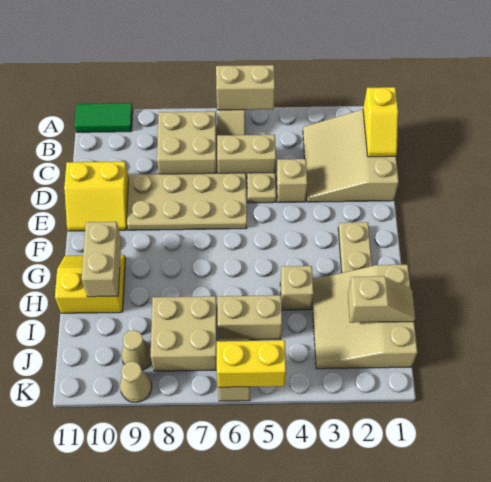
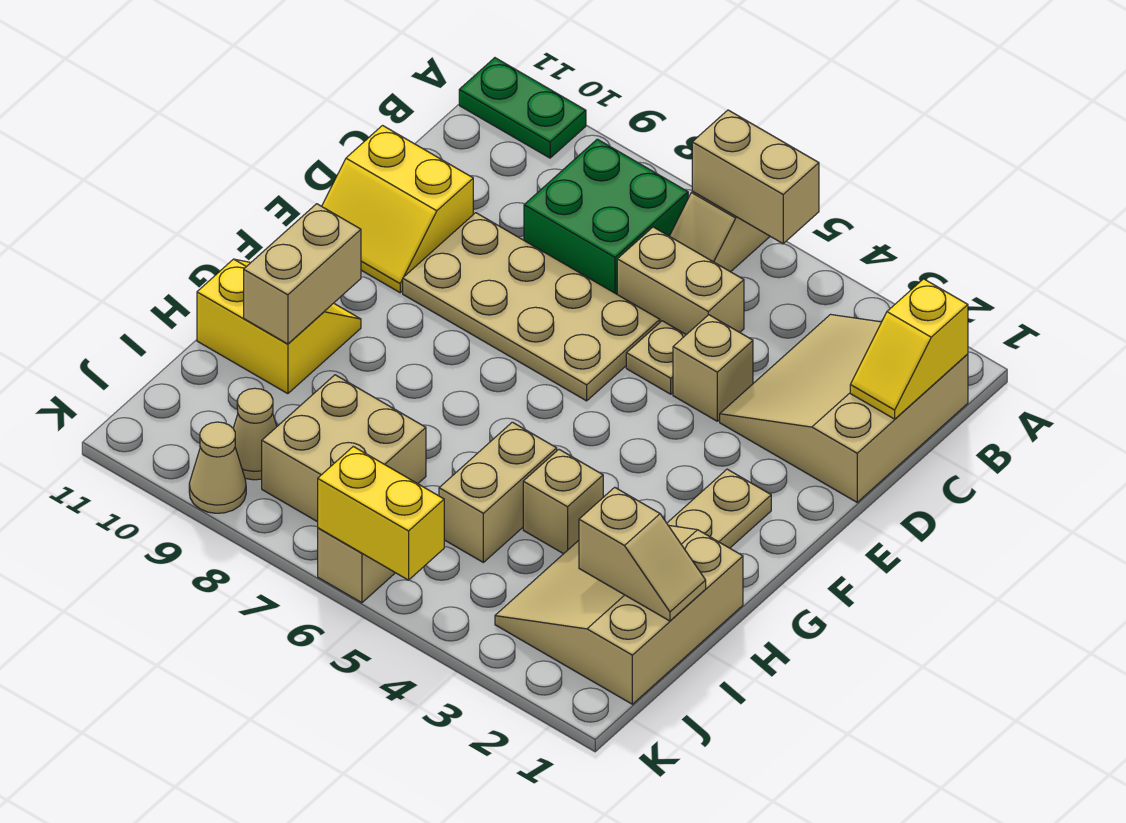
green tile A10:A11 level 1 -> green plate A10:A11 level 1
tan brick B7:C8 level 1 -> green brick B7:C8 level 1
tan brick I5:I6 level 1 -> tan brick H5:I5 level 1

